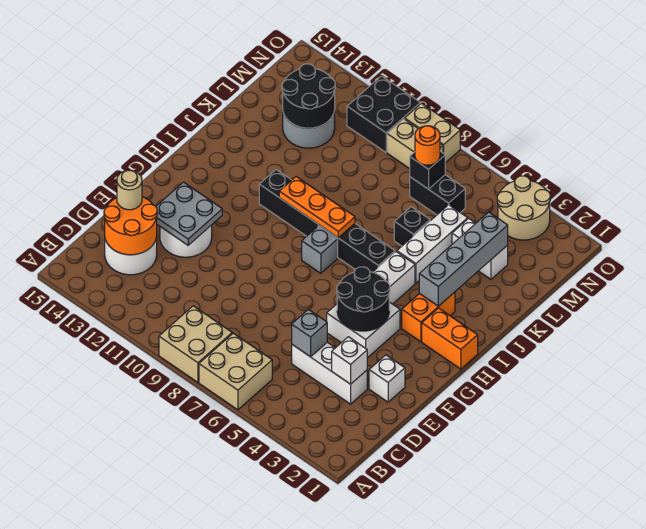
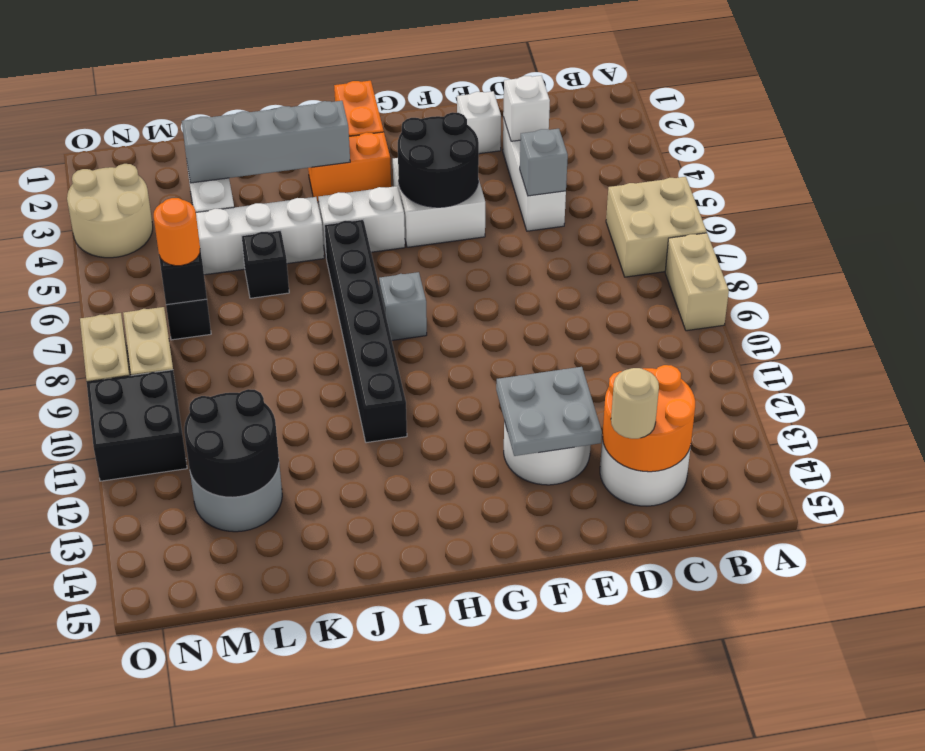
tan brick A8:B9 level 1 -> tan brick A8:A9 level 1
orange plate I8:I10 level 2 -> none

